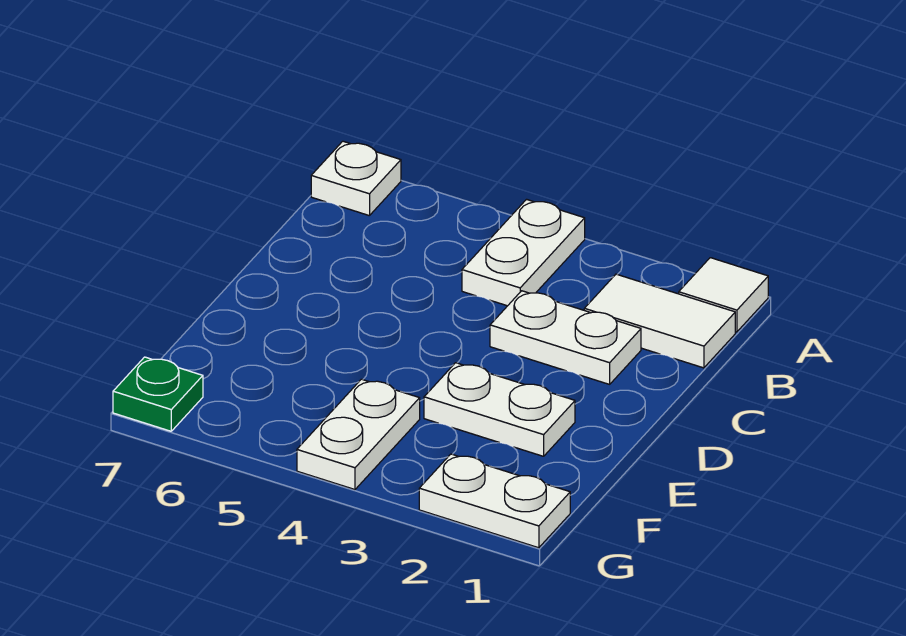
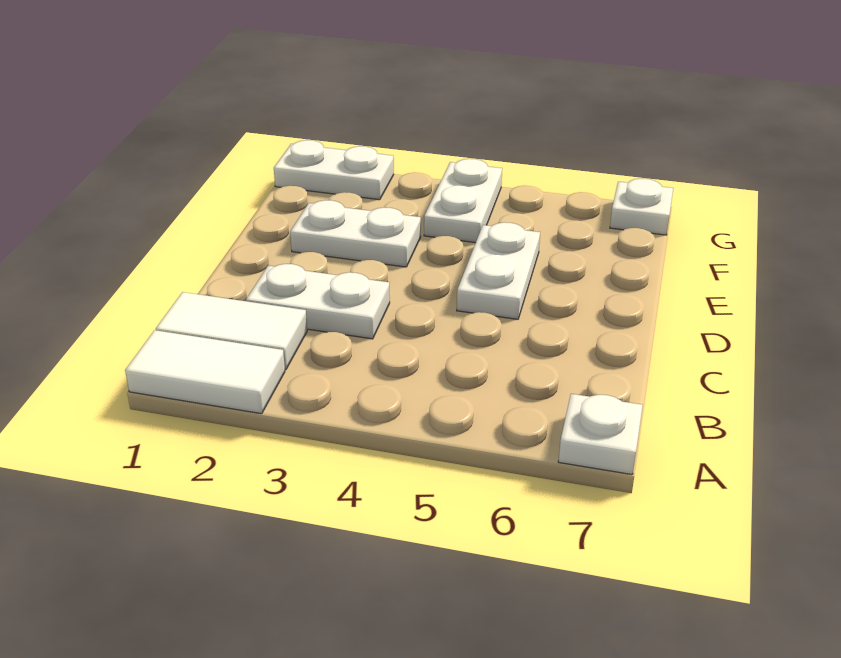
white tile A1 level 1 -> white tile A1:A2 level 1
white plate A4:B4 level 1 -> white plate D5:E5 level 1
green plate G7 level 1 -> white plate G7 level 1

